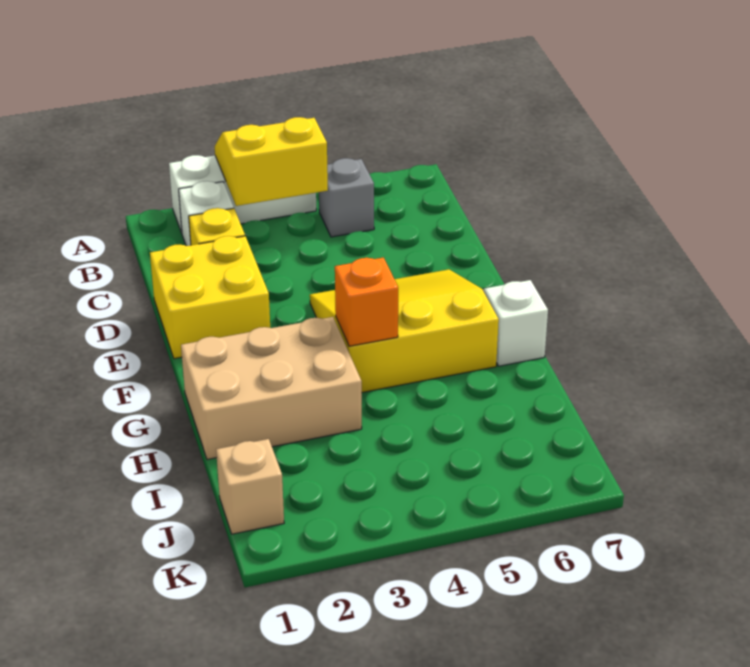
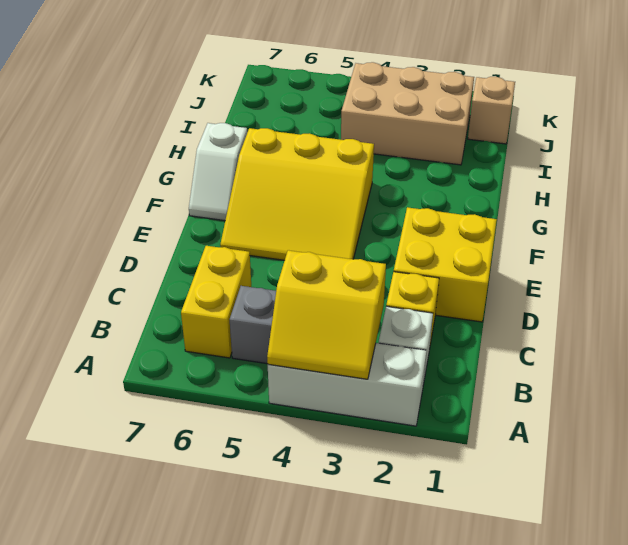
none -> yellow brick B6:C6 level 1
tan brick G1:H3 level 1 -> tan brick I2:J4 level 1
orange brick G4 level 2 -> none

